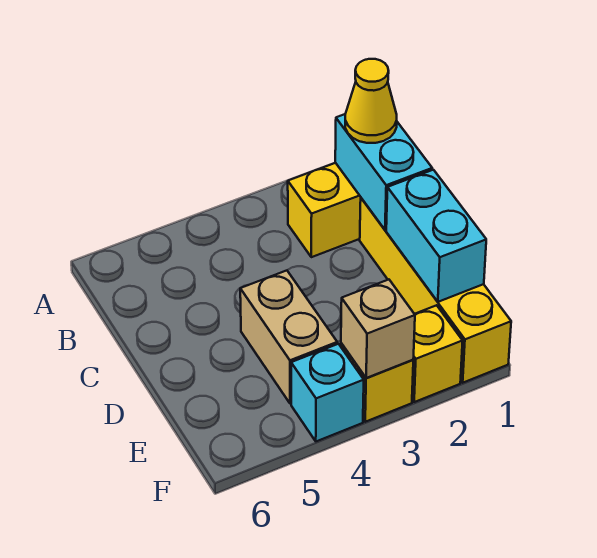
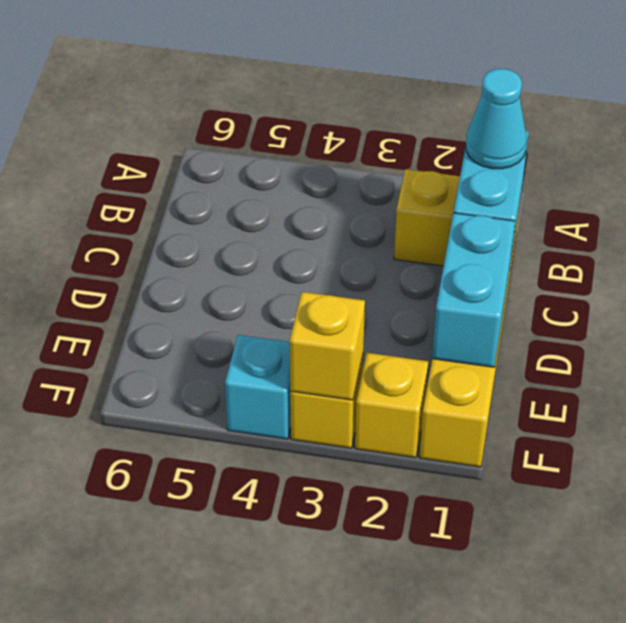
yellow cone B1 level 3 -> cyan cone B1 level 3
tan brick D4:E4 level 1 -> none
tan brick F3 level 2 -> yellow brick F3 level 2

